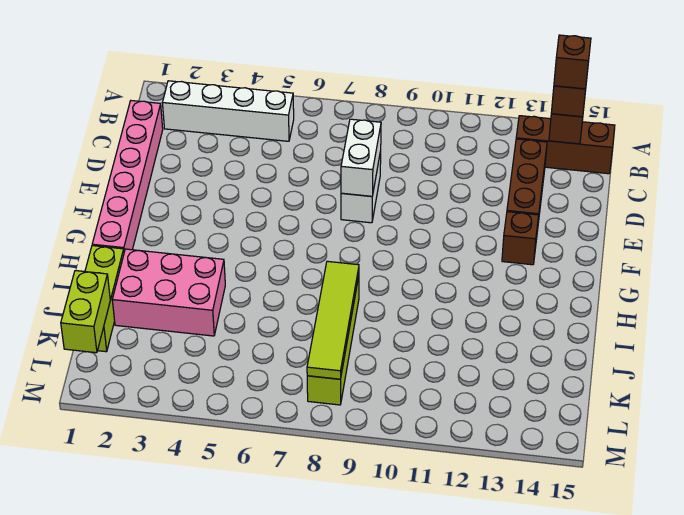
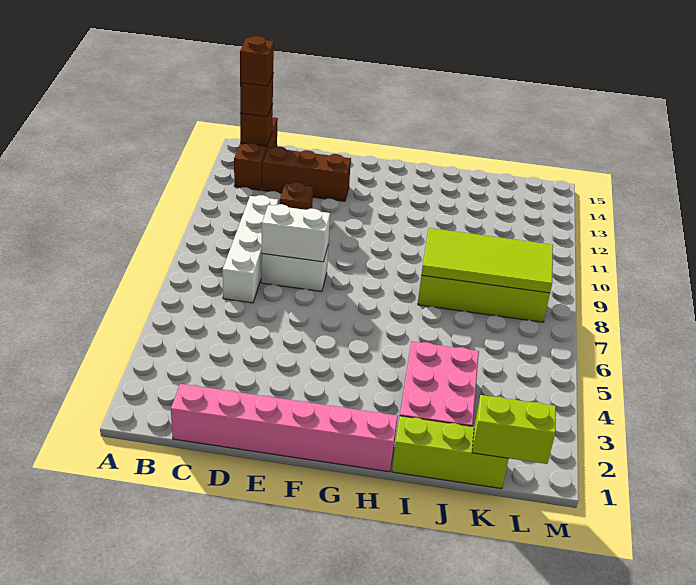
white brick B2:B5 level 1 -> white brick C7:C10 level 1
brown brick F13 level 1 -> brown brick D11 level 1
lime tile I8:L8 level 2 -> lime tile I8:L9 level 2

